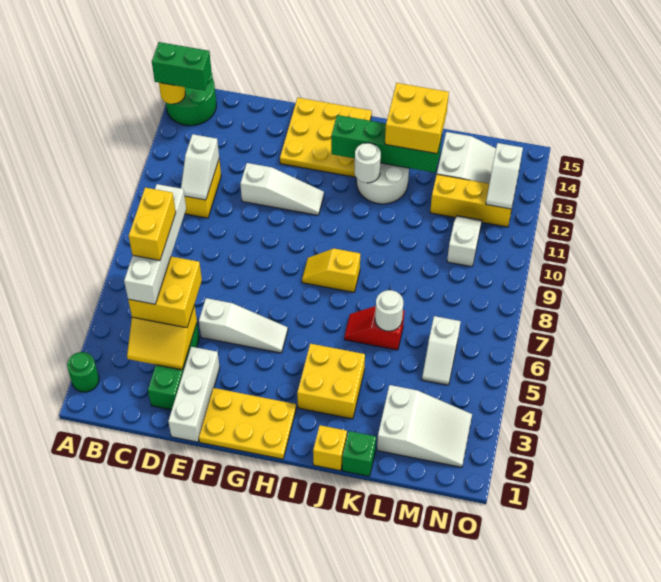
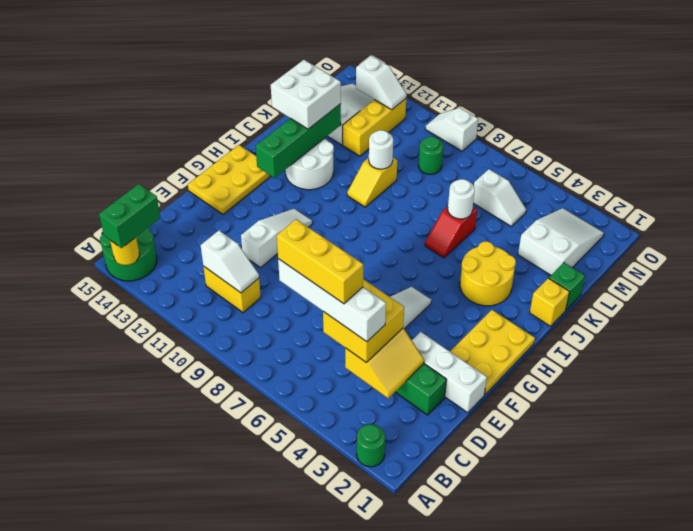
yellow brick C5:C6 level 5 -> yellow brick C5:C7 level 5
yellow plate F13:H15 level 1 -> yellow plate F14:H15 level 1
yellow slope H8:I8 level 1 top I -> yellow slope J10:K10 level 1 top K
yellow brick I3:J4 level 1 -> yellow round brick I3:J4 level 1
white round brick I12 level 2 -> white round brick K10 level 2
yellow brick J13:K14 level 3 -> white brick J13:K14 level 3
none -> green round brick M9 level 1
white slope M10:M11 level 1 top 10 -> white slope O9:O10 level 1 top 9

